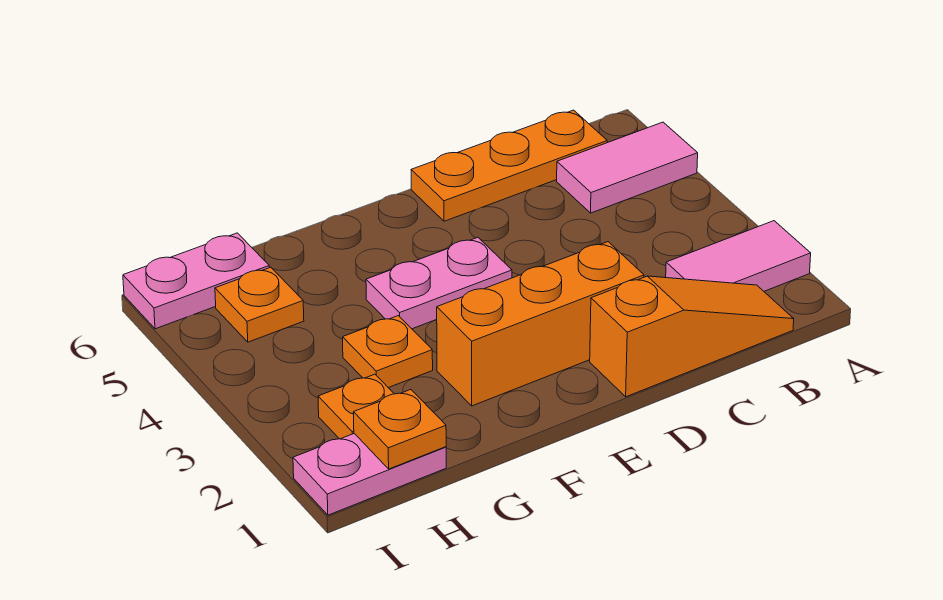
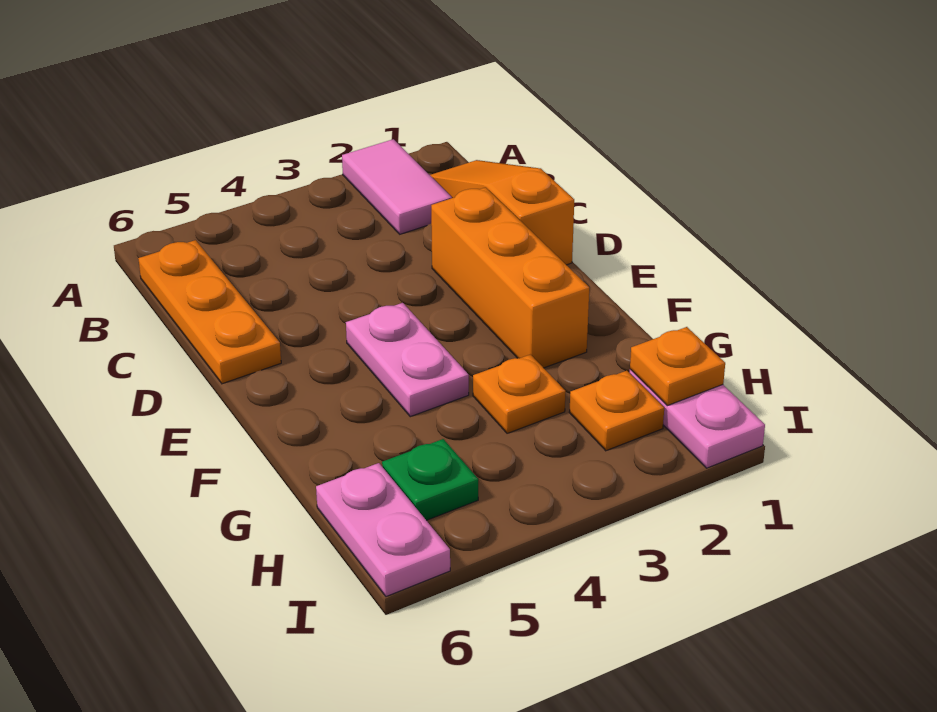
pink tile A5:B5 level 1 -> none
orange plate H5 level 1 -> green plate H5 level 1

